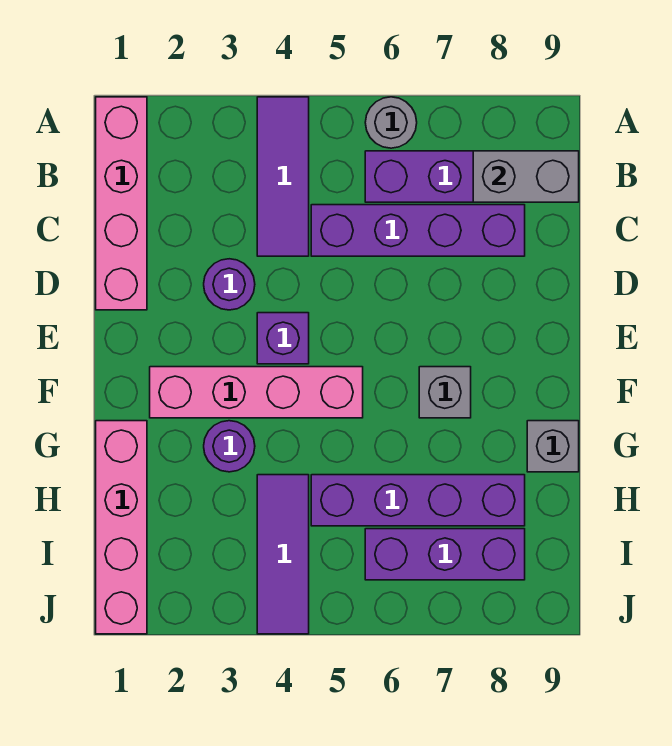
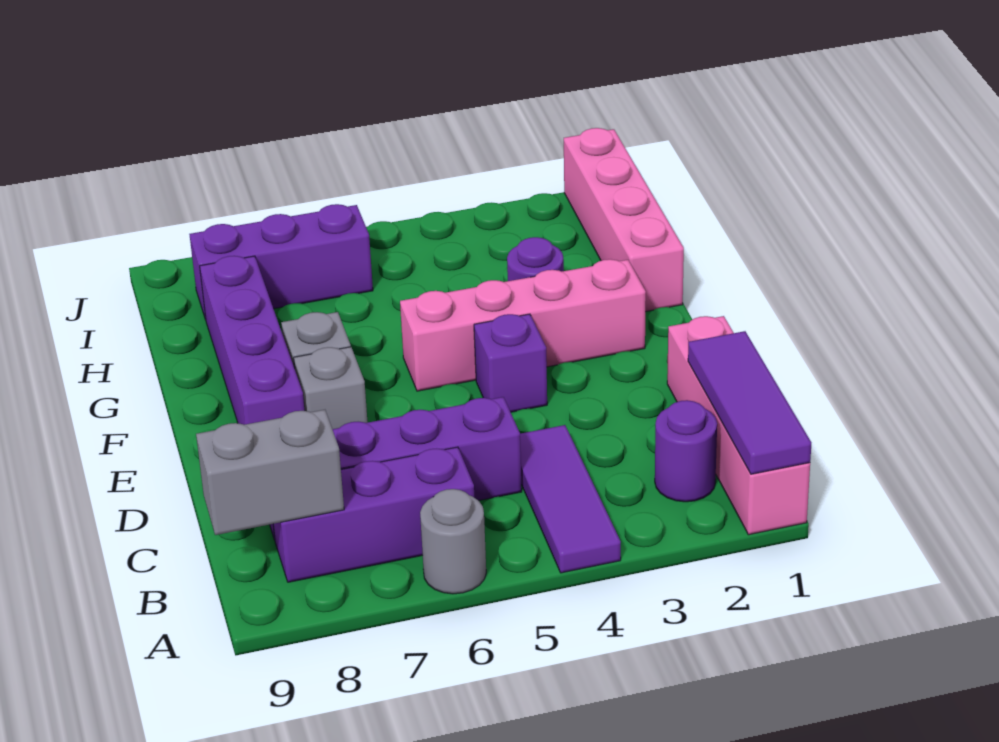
purple round brick D3 level 1 -> purple round brick B2 level 1
grey brick G9 level 1 -> grey brick E7 level 1
purple tile H4:J4 level 1 -> purple tile A1:C1 level 2
purple brick H5:H8 level 1 -> purple brick E8:H8 level 1

